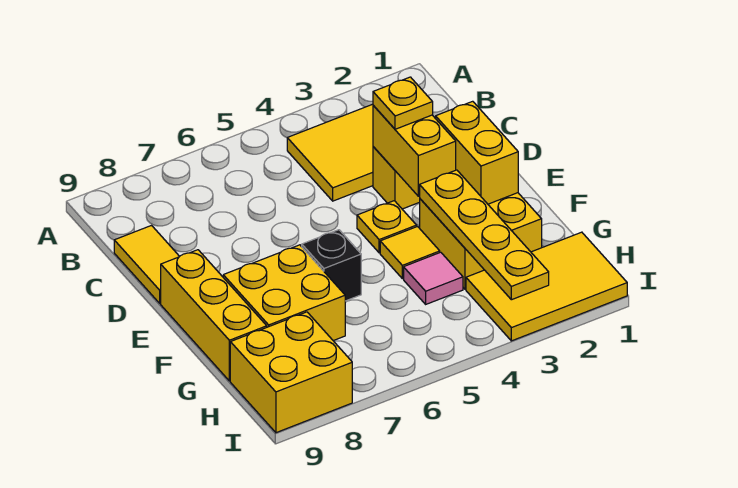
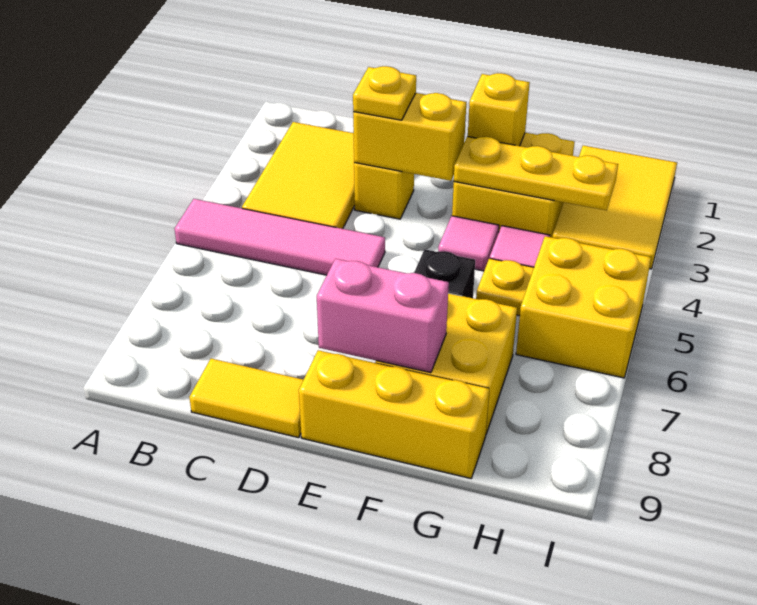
none -> pink tile A5:D5 level 1
yellow brick E2:F2 level 2 -> yellow brick F2 level 2
yellow plate E4 level 1 -> yellow plate G5 level 1
none -> pink brick E8:F8 level 2
yellow plate F3:I3 level 2 -> yellow plate F3:H3 level 2
yellow tile F4 level 1 -> pink tile F4 level 1
yellow brick H8:I9 level 1 -> yellow brick H5:I6 level 1

